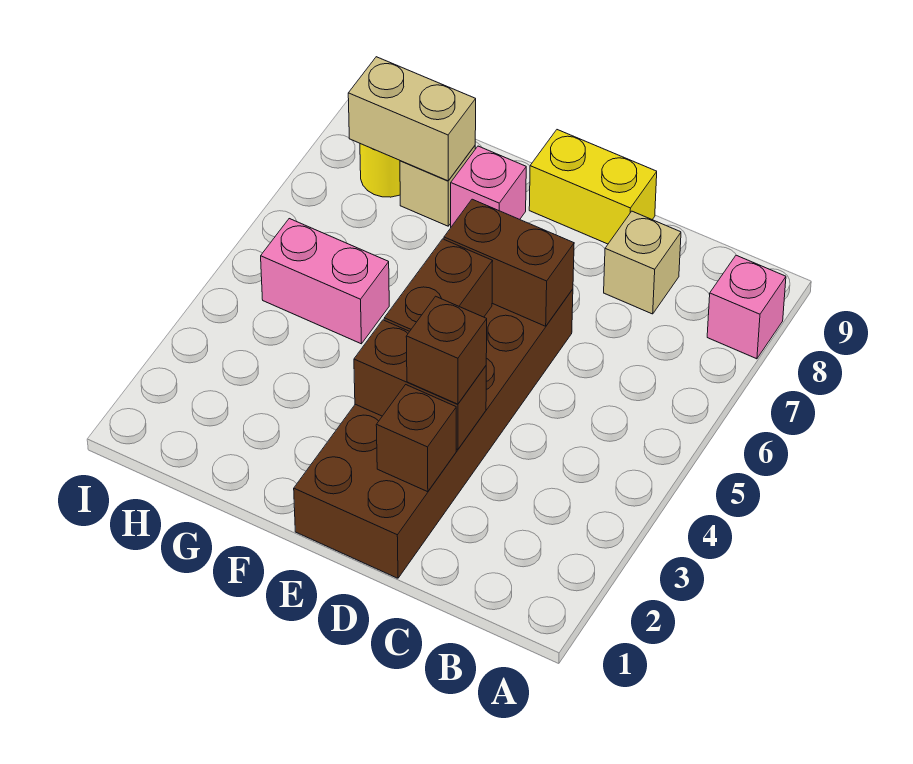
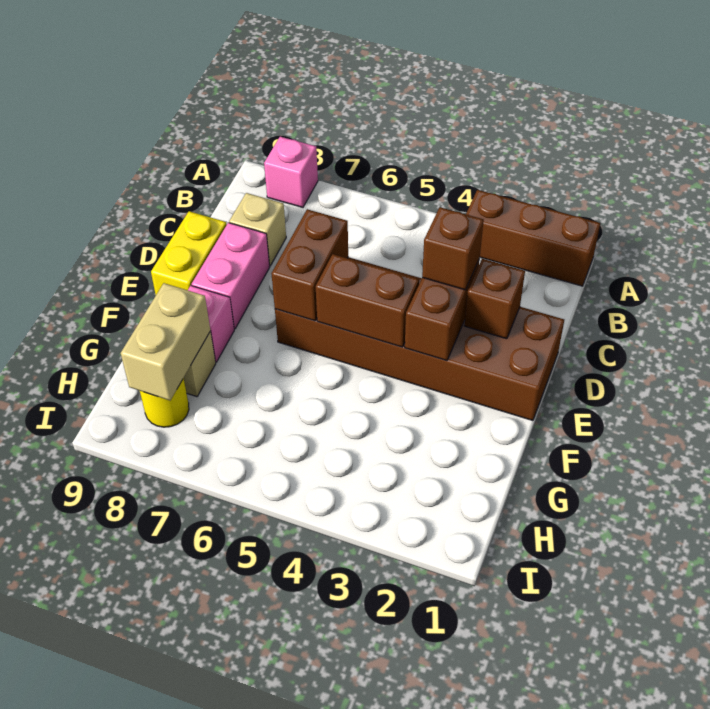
none -> brown brick A1:A3 level 1
pink brick G5:H5 level 1 -> pink brick D8:E8 level 1

